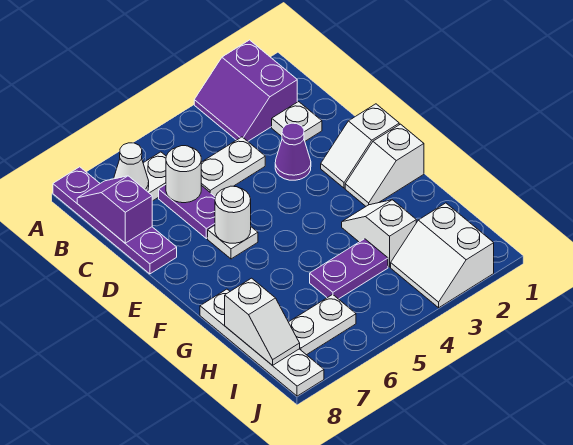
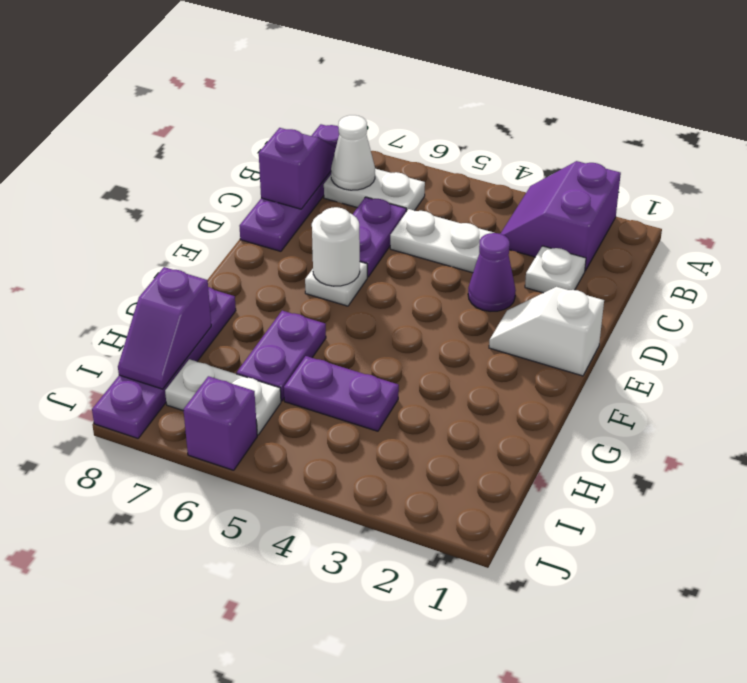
white round brick C6 level 2 -> none
white slope F1:F2 level 1 top 1 -> none
white slope G3:H3 level 1 top H -> none
none -> purple plate G6:H6 level 1
white plate G8:J8 level 1 -> purple plate G8:J8 level 1
white slope H8:I8 level 2 top H -> purple slope H8:I8 level 2 top H
white slope I2:J3 level 1 top 2 -> none
none -> purple brick J6 level 1

